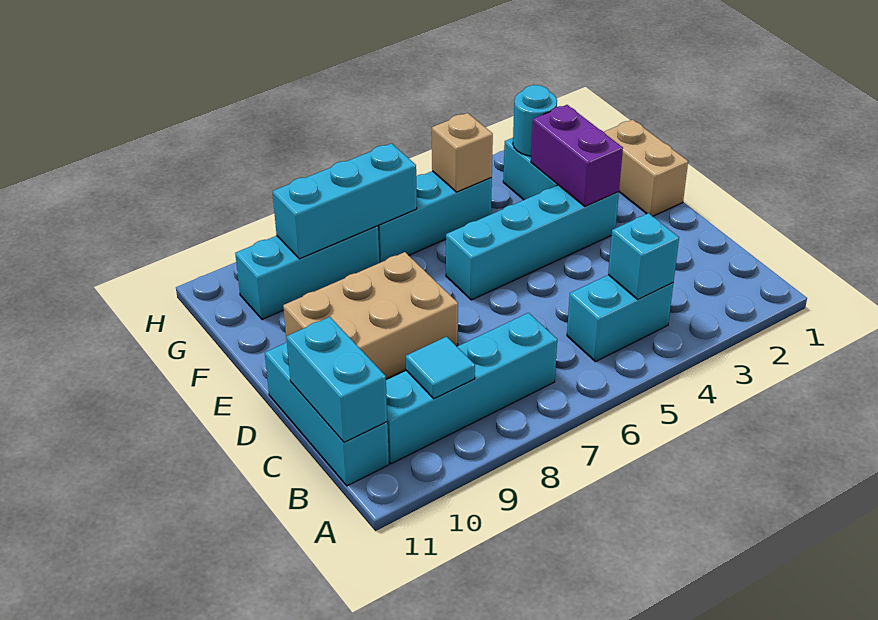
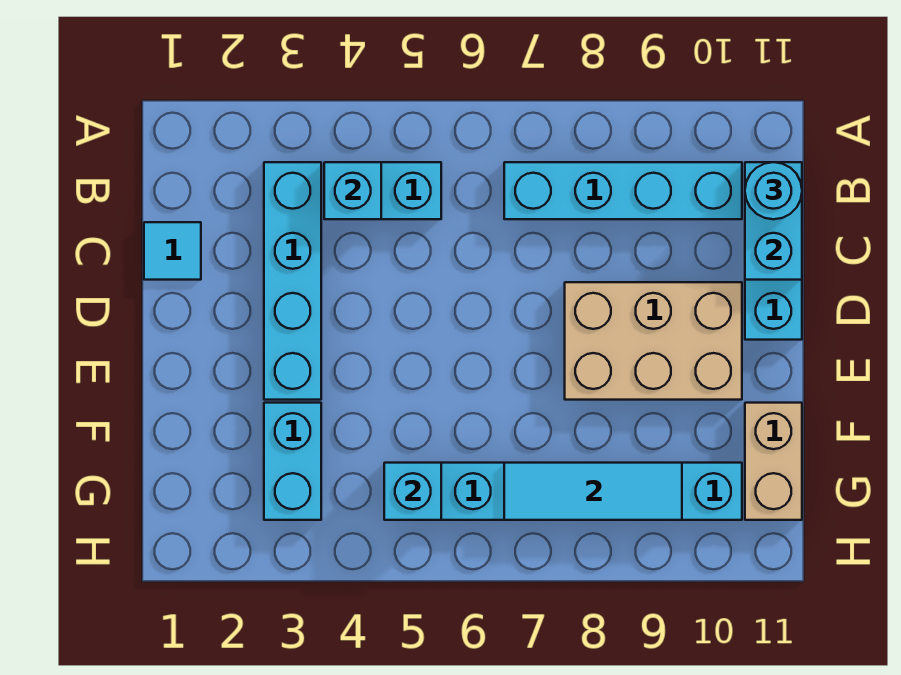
cyan tile B9 level 2 -> cyan tile C1 level 1
tan brick E1:F1 level 1 -> tan brick F11:G11 level 1
cyan brick E3:E6 level 1 -> cyan brick B3:E3 level 1
purple brick E3:F3 level 2 -> none
cyan round brick G3 level 2 -> cyan round brick B11 level 3
tan brick G5 level 2 -> cyan brick G5 level 2
cyan brick G7:G9 level 2 -> cyan tile G7:G9 level 2

